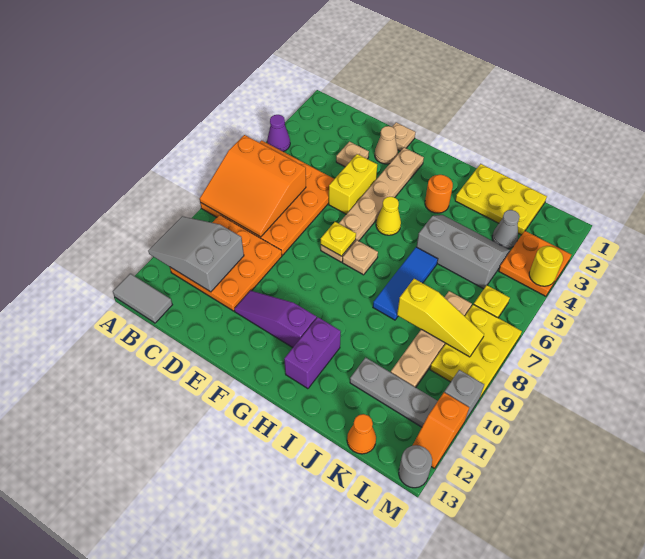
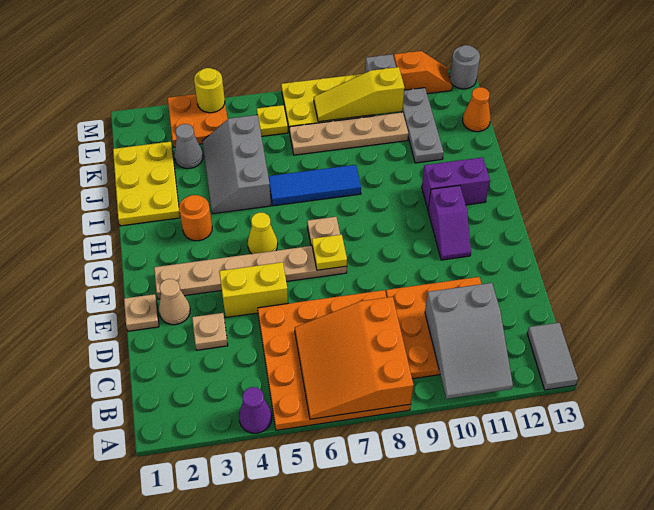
orange slope A6:C8 level 2 top 6 -> orange slope A6:C8 level 2 top 8
purple slope E11:G11 level 1 top G -> purple slope F11:G11 level 1 top G
yellow slope J8:L8 level 2 top J -> yellow slope L8:L10 level 2 top 10

